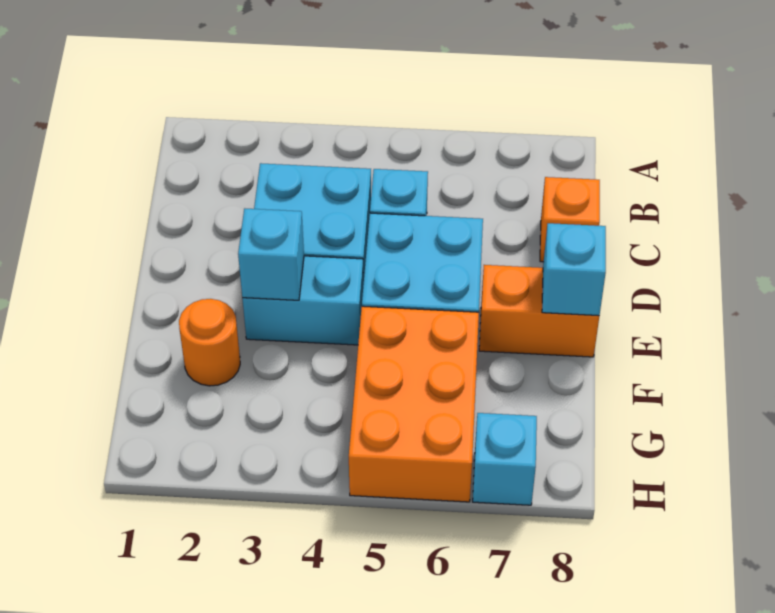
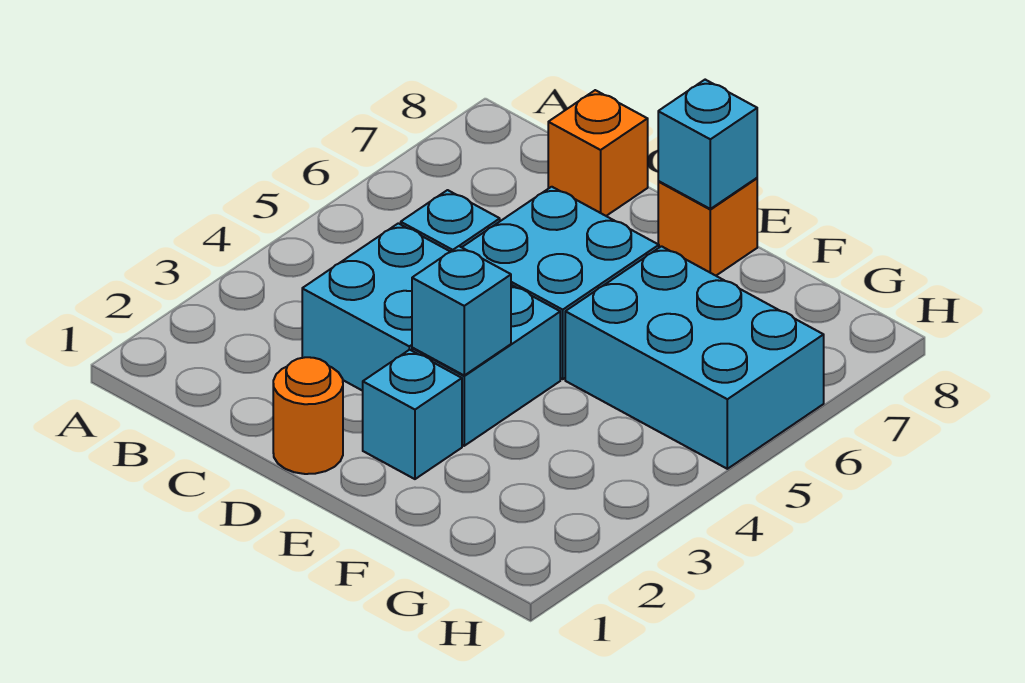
orange brick E7:E8 level 1 -> orange brick E8 level 1
orange round brick F2 level 1 -> orange round brick D1 level 1
orange brick F5:H6 level 1 -> cyan brick F5:H6 level 1
cyan brick H7 level 1 -> cyan brick E2 level 1

